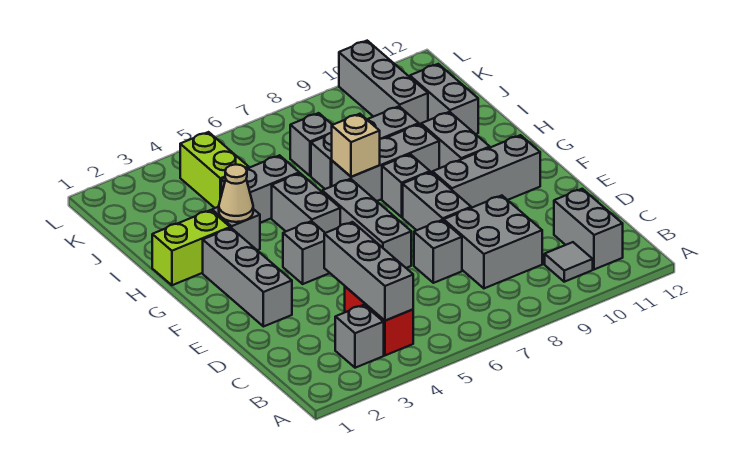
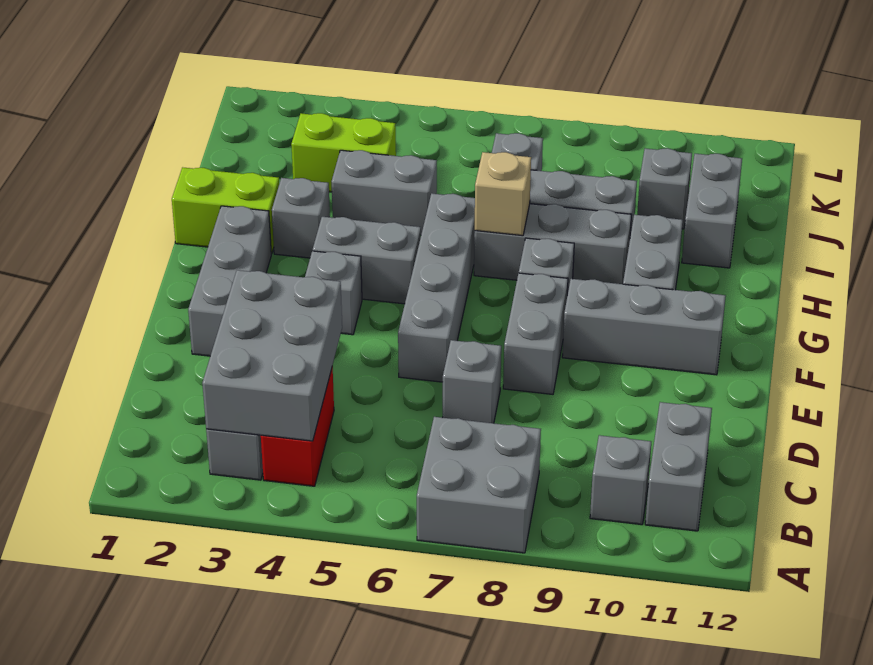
grey brick B4:D4 level 2 -> grey brick B3:D4 level 2
grey tile B10 level 1 -> grey brick B10 level 1
grey brick C8:D9 level 1 -> grey brick A7:B8 level 1
grey brick E6:G6 level 1 -> grey brick E6:H6 level 1
grey brick G5:H5 level 1 -> grey brick G4:G5 level 1
tan cone H3 level 2 -> none
lime brick J4:K4 level 1 -> lime brick J3:J4 level 1
grey brick J10:L10 level 1 -> grey brick J10 level 1

